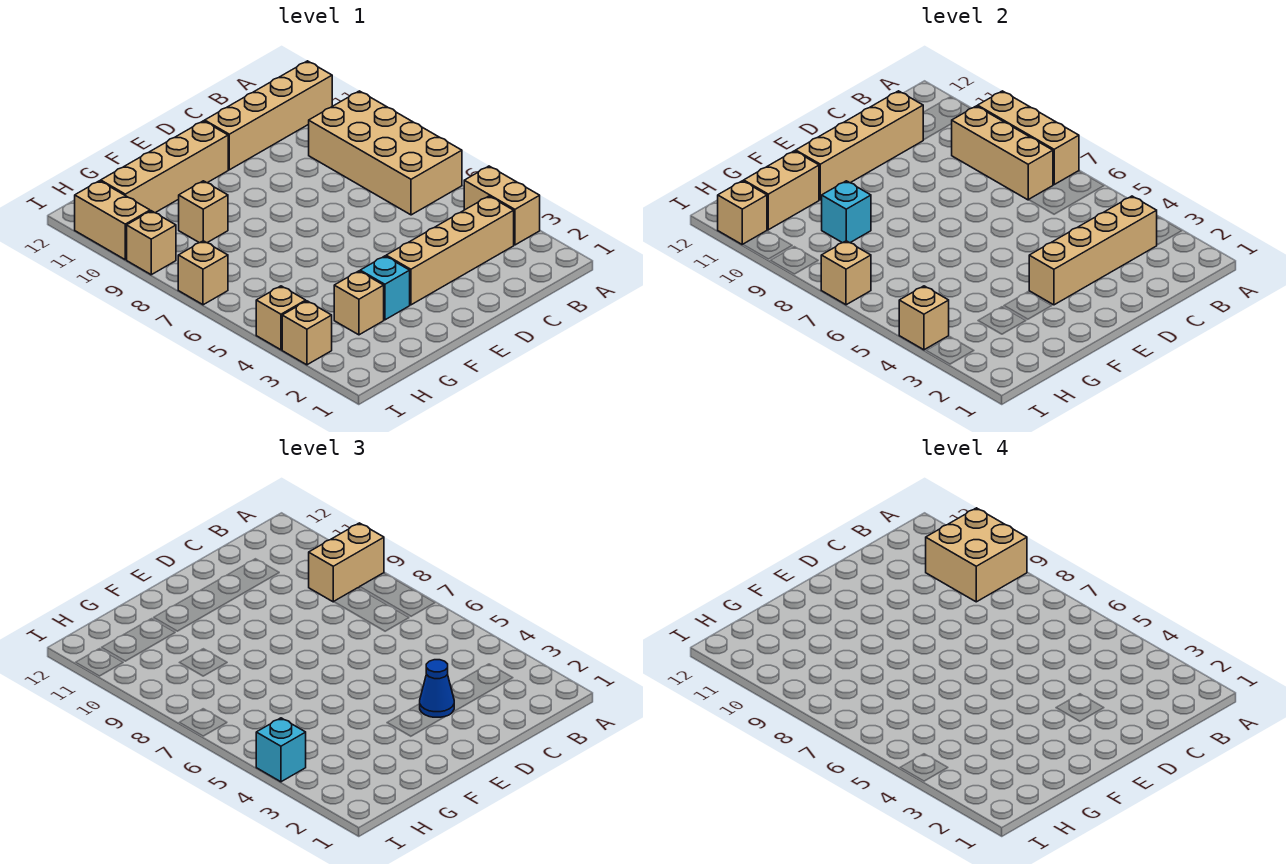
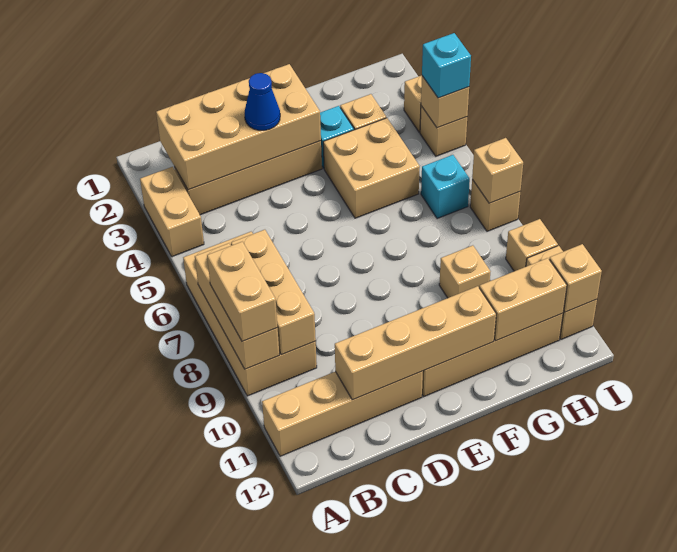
tan brick A9:B9 level 3 -> tan brick A8:A9 level 3
tan brick A9:B10 level 4 -> tan brick F4:G5 level 1
tan brick B3:E3 level 2 -> tan brick B2:E3 level 2
cyan brick G9 level 2 -> cyan brick H6 level 1

